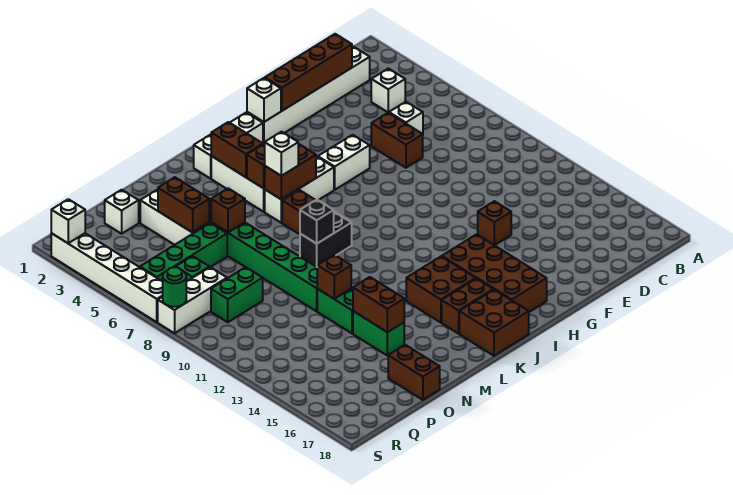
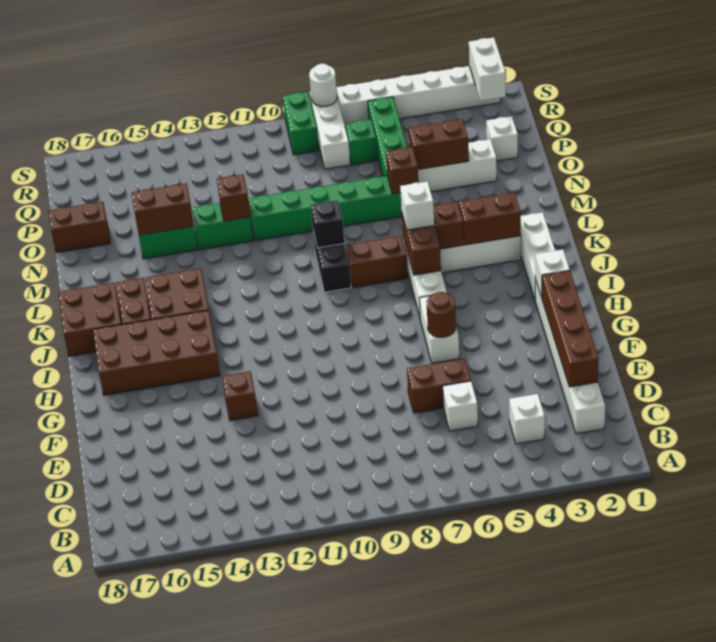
none -> brown round brick G6 level 2
green brick P9:Q9 level 1 -> green brick R9:S9 level 1
white brick S2 level 2 -> white brick R2:S2 level 2
green round brick S8 level 2 -> white round brick S8 level 2

